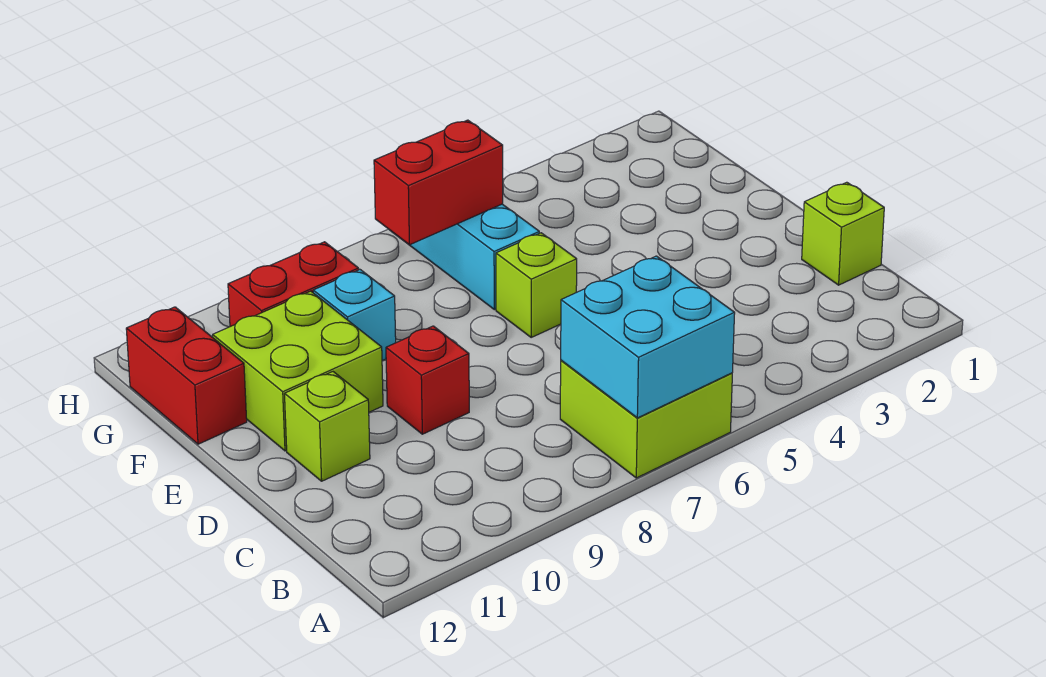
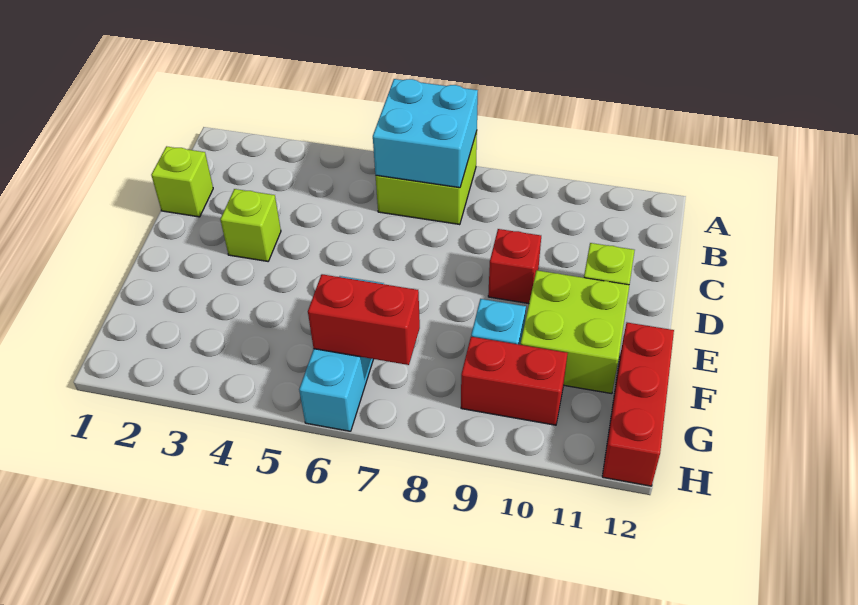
lime brick E6 level 1 -> lime brick D3 level 1
red brick F12:G12 level 1 -> red brick F12:H12 level 1

